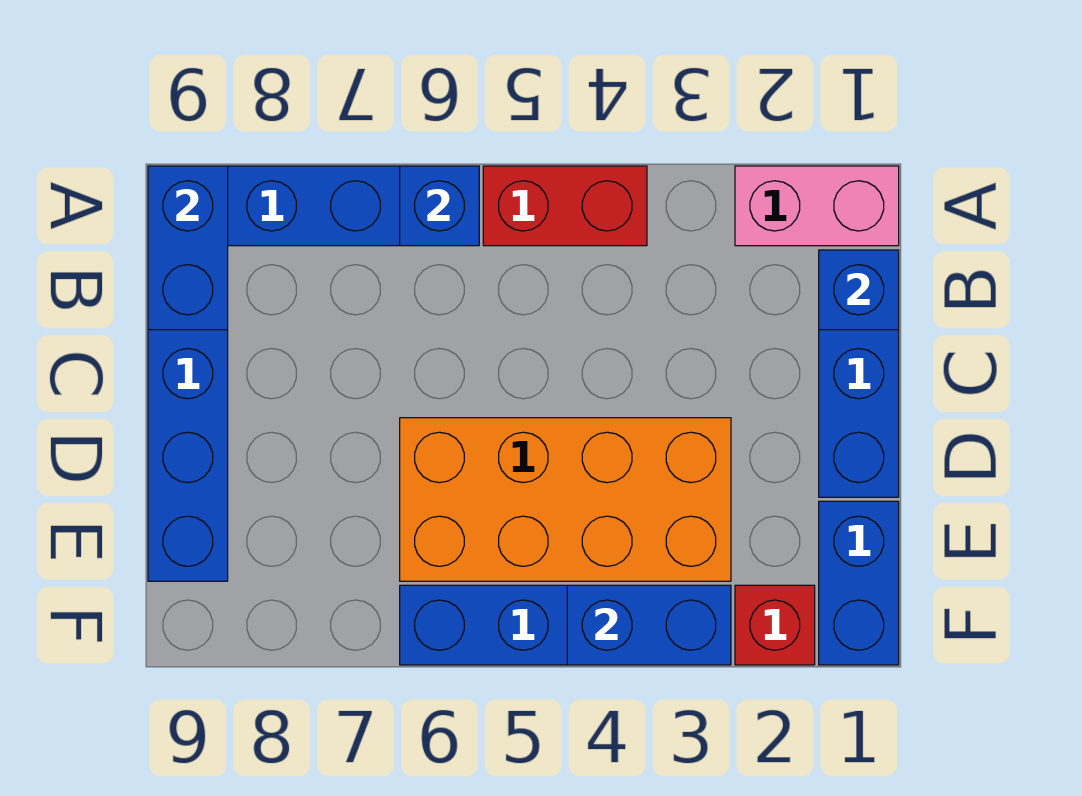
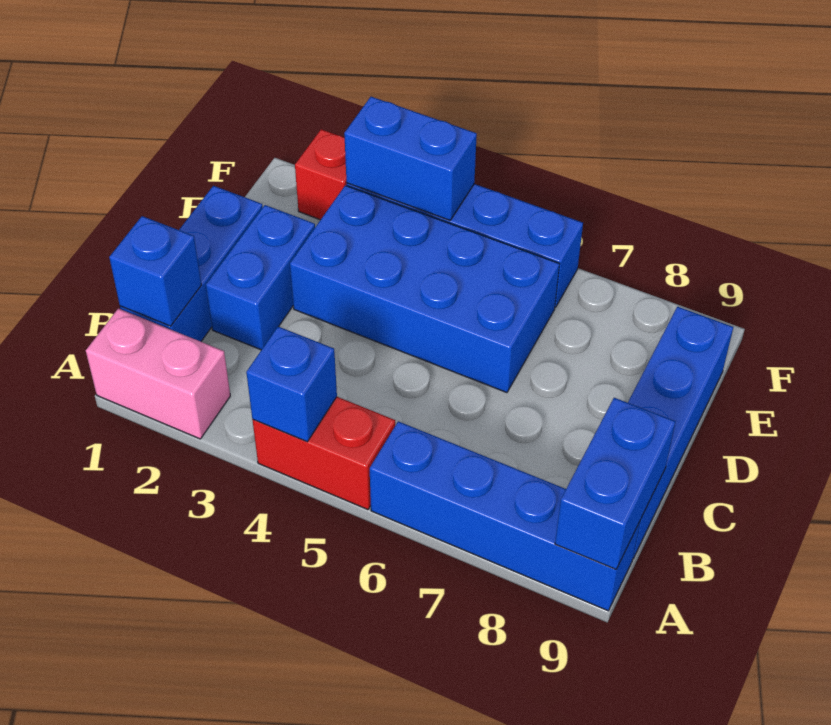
blue brick A6 level 2 -> blue brick A4 level 2
orange brick D3:E6 level 1 -> blue brick D3:E6 level 1
blue brick E1:F1 level 1 -> blue brick C2:D2 level 1

